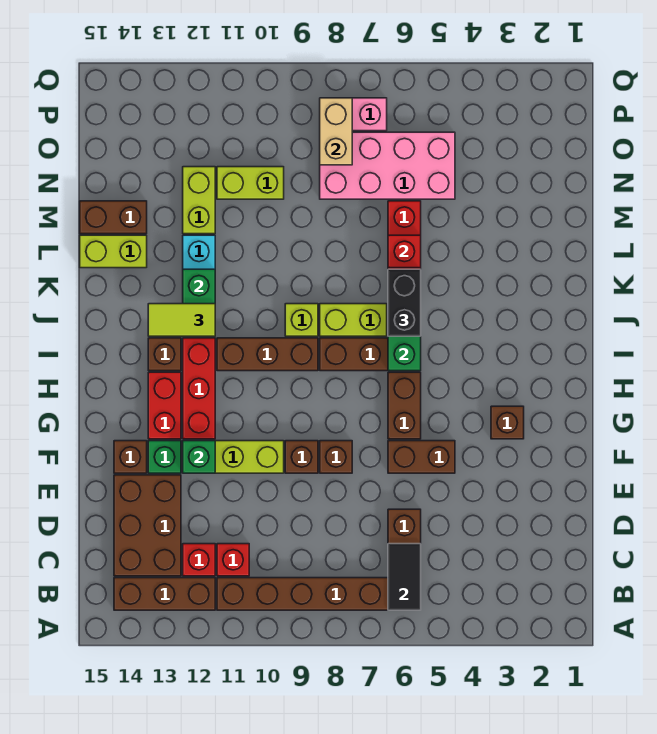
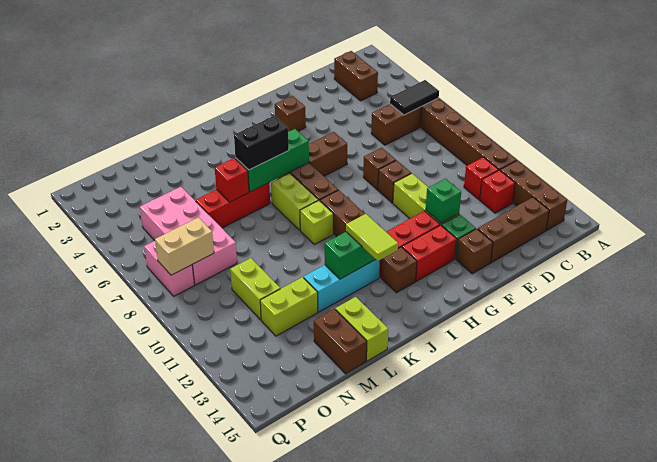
brown brick C13:E14 level 1 -> brown brick C14:E14 level 1
brown brick F5:F6 level 1 -> brown brick C2:C3 level 1

